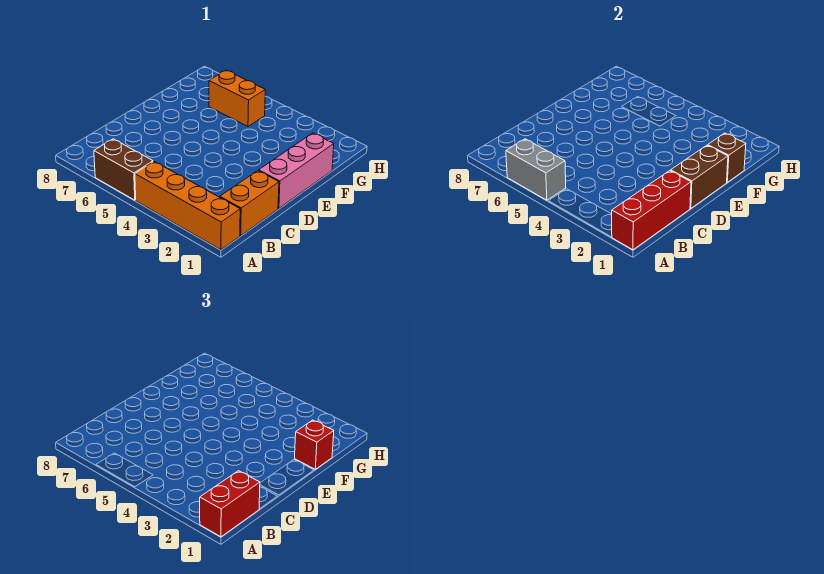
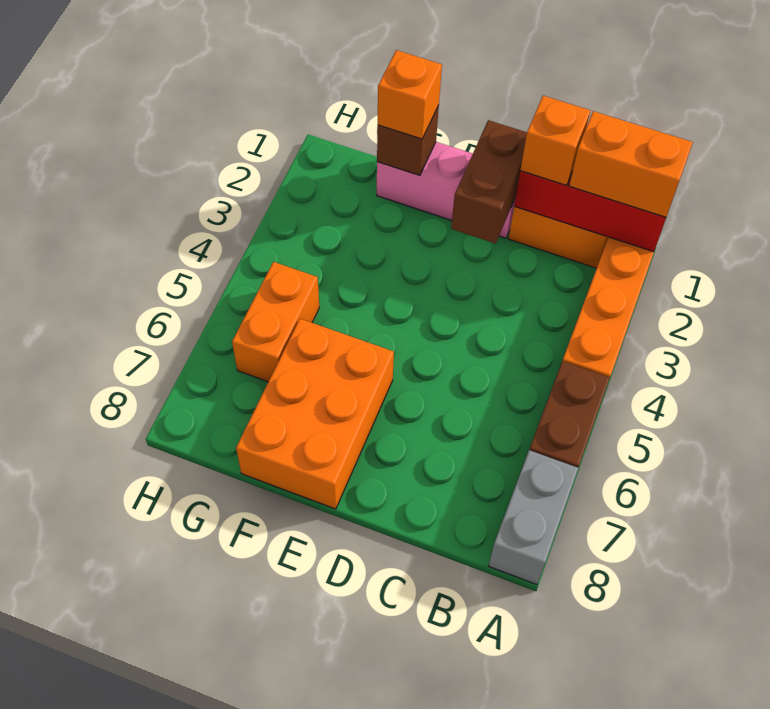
red brick A1:B1 level 3 -> orange brick A1:B1 level 3
grey brick A5:A6 level 2 -> grey brick A7:A8 level 1
none -> orange brick C1 level 3
brown brick D1:E1 level 2 -> brown brick D1:D2 level 2
none -> orange brick E6:F8 level 1
red brick F1 level 3 -> orange brick F1 level 3

